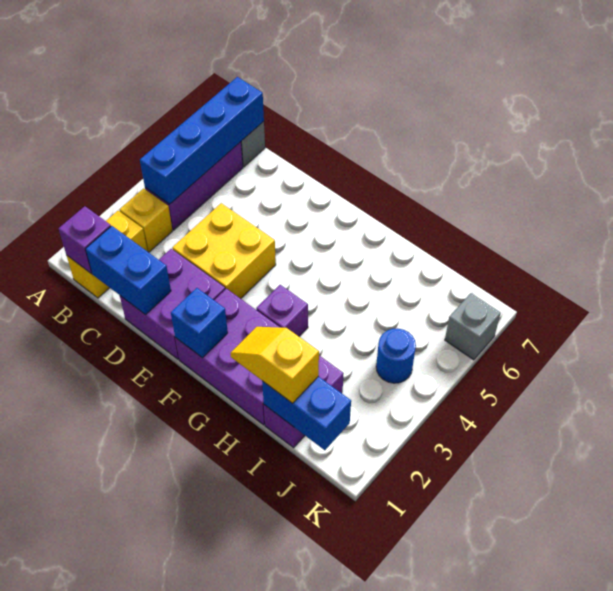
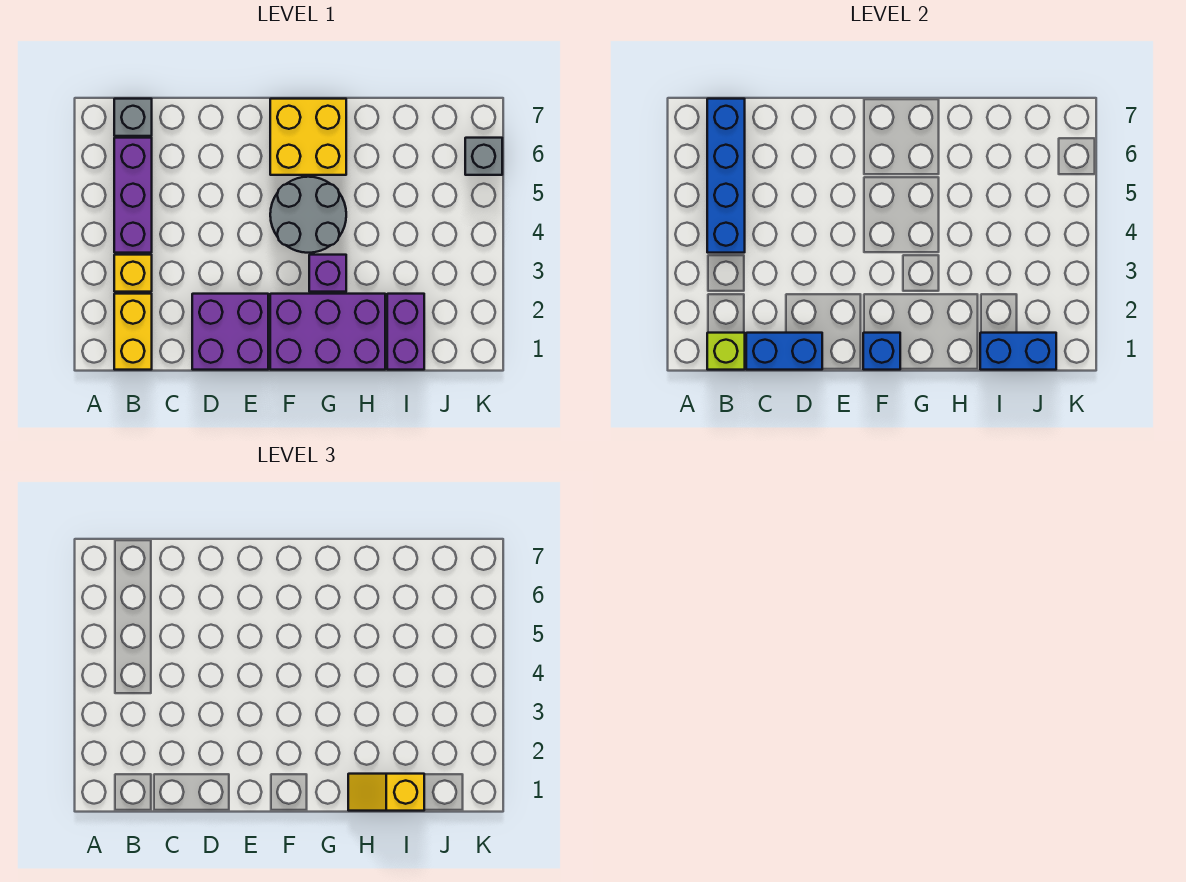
purple brick B1 level 2 -> lime brick B1 level 2
yellow brick D3:E4 level 1 -> yellow brick F6:G7 level 1
none -> grey round brick F4:G5 level 1
blue round brick J4 level 1 -> none

